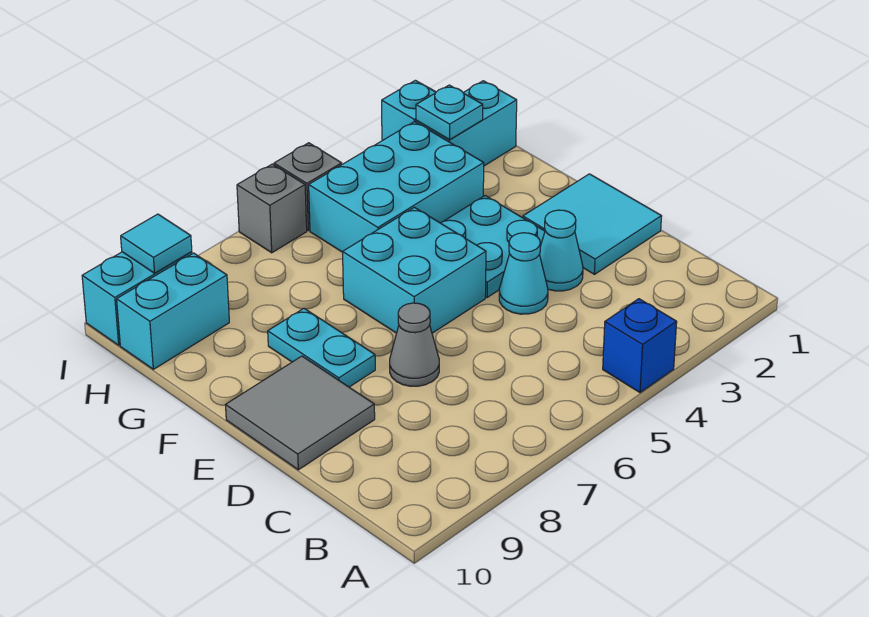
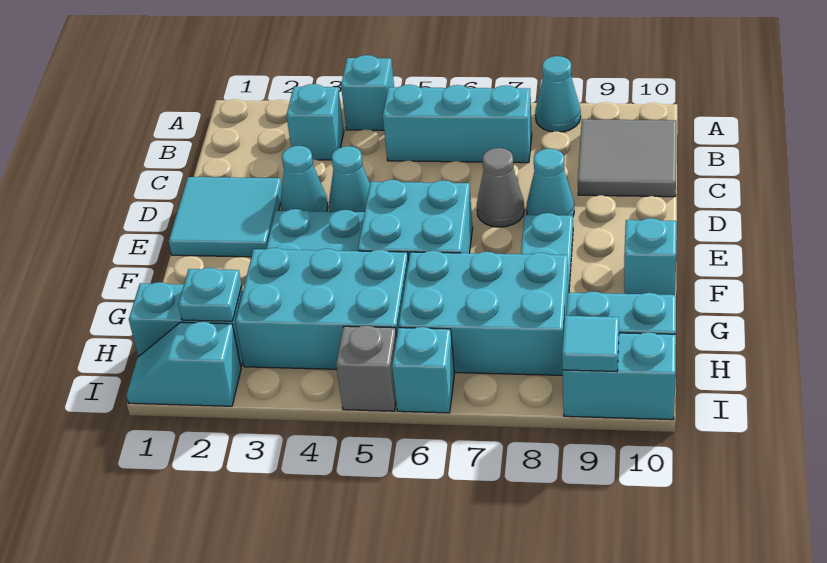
blue brick A4 level 1 -> cyan brick A4 level 1
none -> cyan cone A8 level 1
none -> cyan brick B3 level 1
none -> cyan brick B5:B7 level 1
none -> cyan cone D8 level 1
grey tile D9:E10 level 1 -> grey tile B9:C10 level 1
none -> cyan brick F10 level 1
none -> cyan brick G6:H8 level 1
grey brick I6 level 1 -> cyan brick I6 level 1

